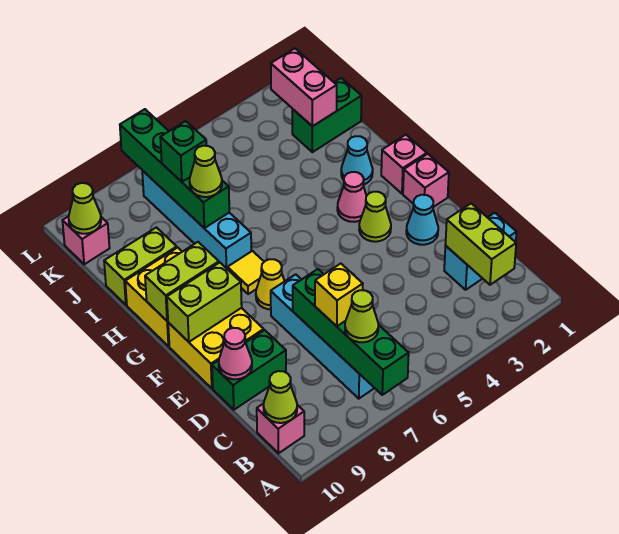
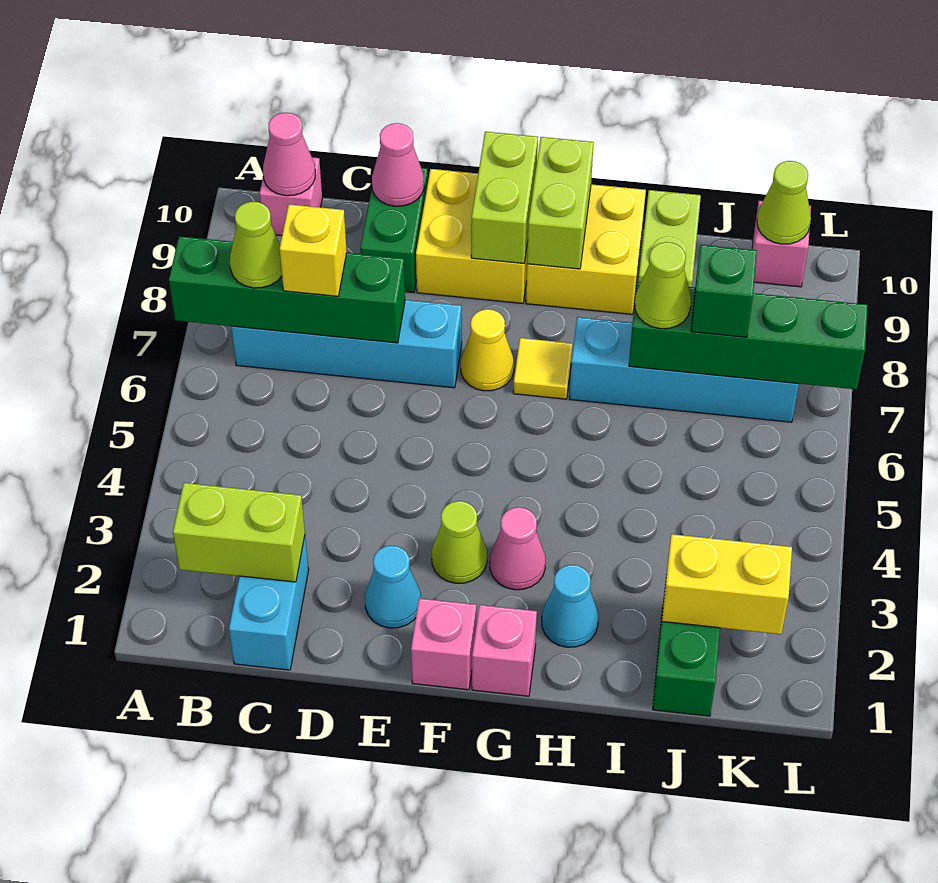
lime cone B10 level 2 -> pink cone B10 level 2
pink brick J2:K2 level 2 -> yellow brick J2:K2 level 2

